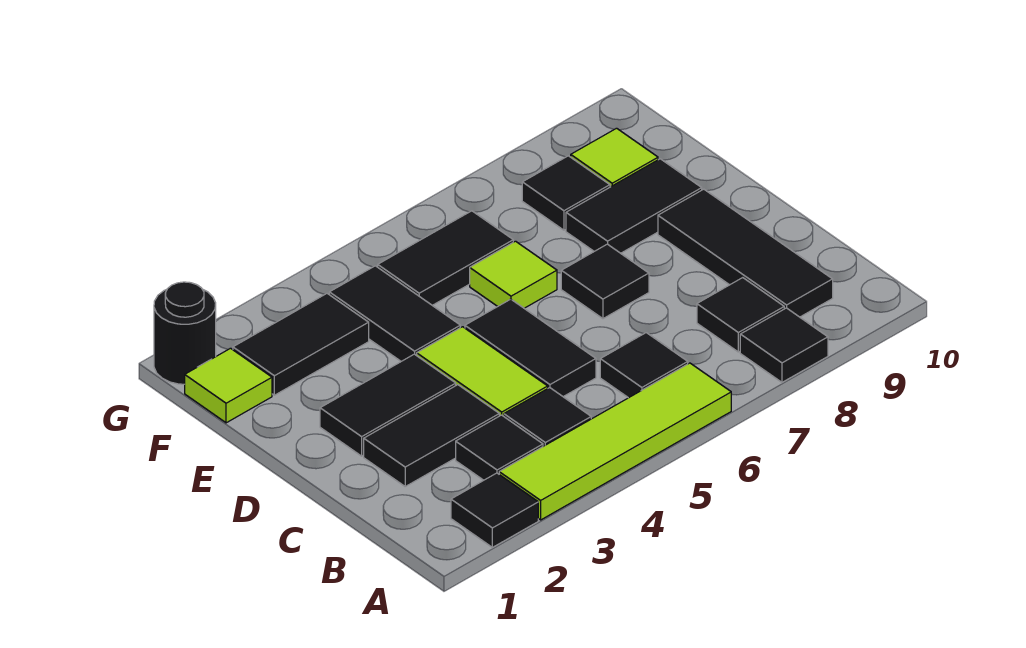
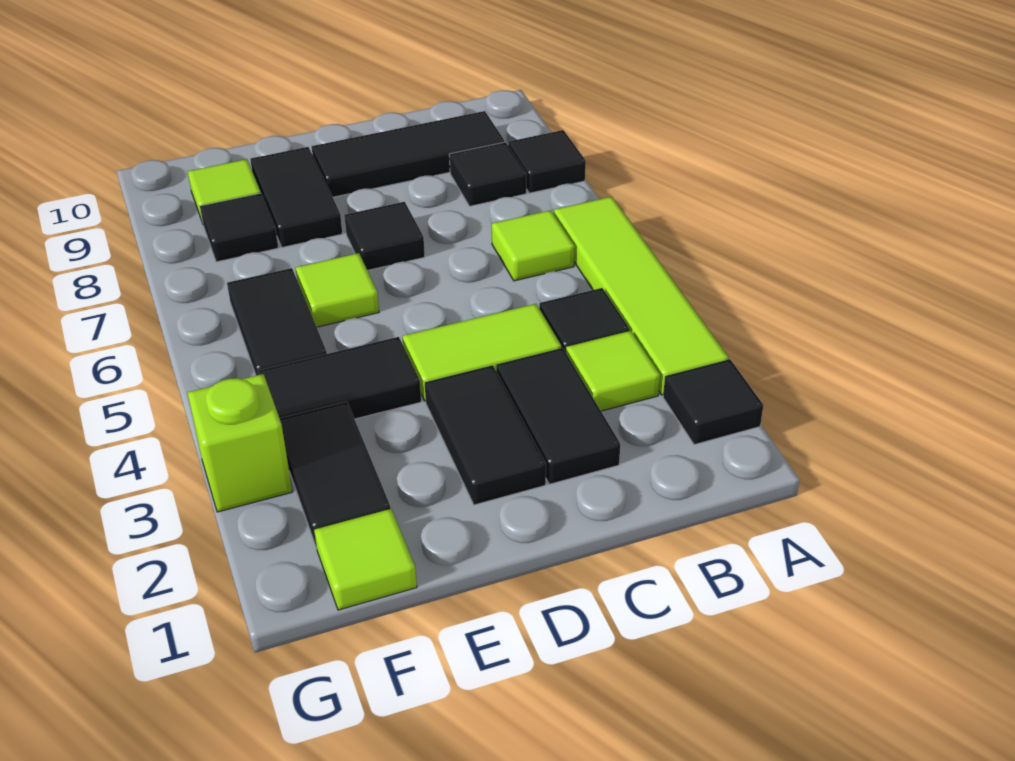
black tile B3 level 1 -> lime tile B3 level 1
black tile B6 level 1 -> lime tile B6 level 1
black tile C5:D5 level 1 -> none
black round brick G1 level 1 -> none
none -> lime brick G3 level 1

